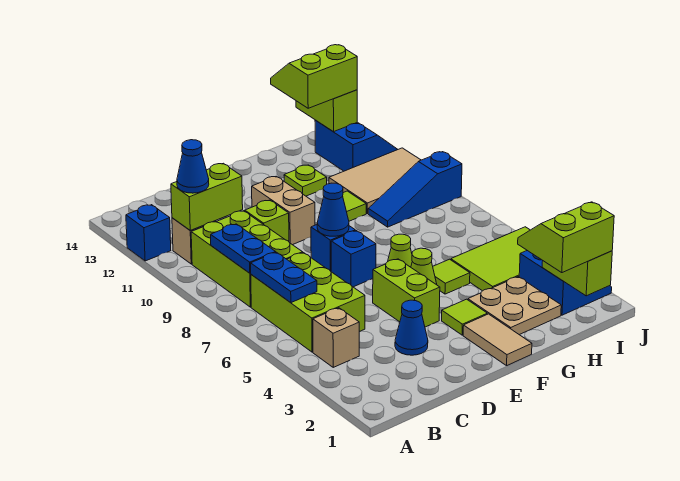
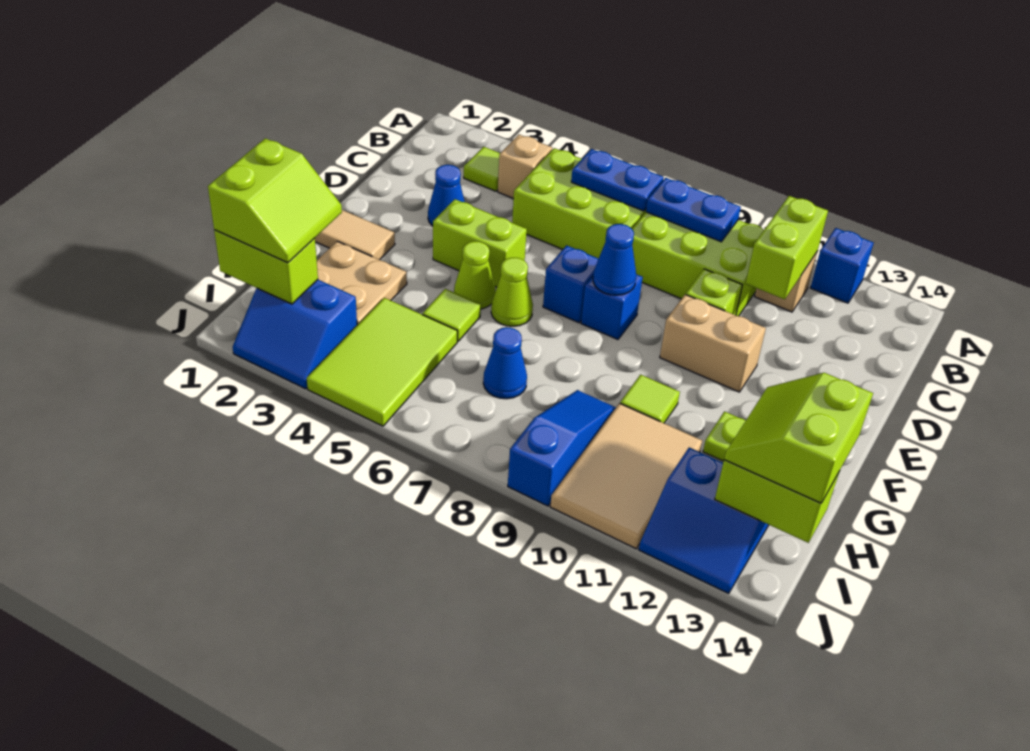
blue cone B11 level 3 -> blue cone H7 level 1
lime tile F3 level 1 -> lime tile B3 level 1
lime slope H13:I14 level 3 top 13 -> lime slope H13:I14 level 3 top 14

